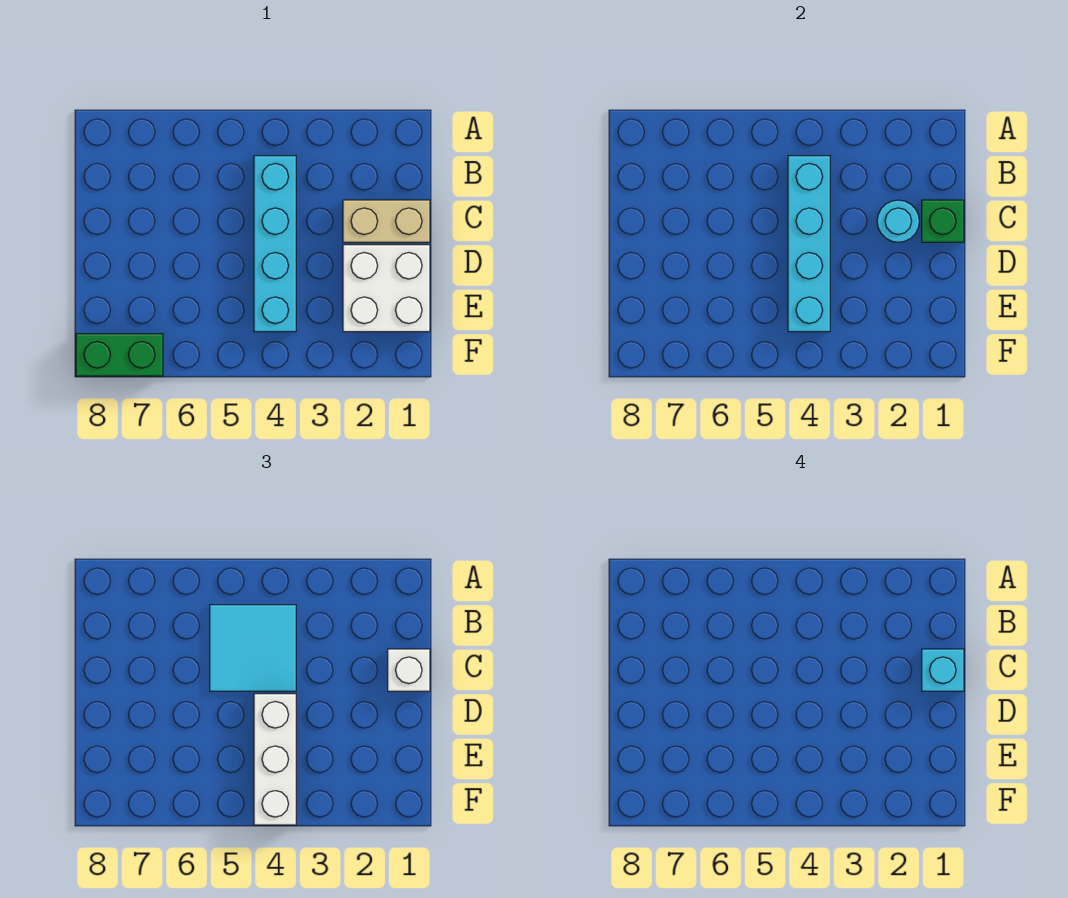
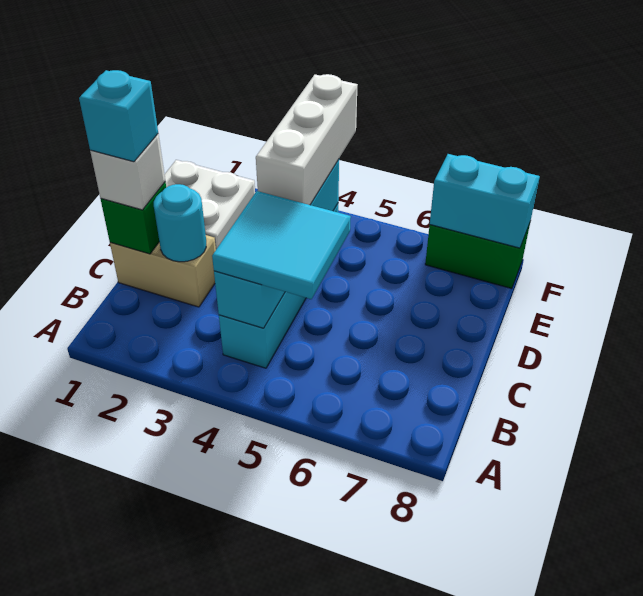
none -> cyan brick F7:F8 level 2

